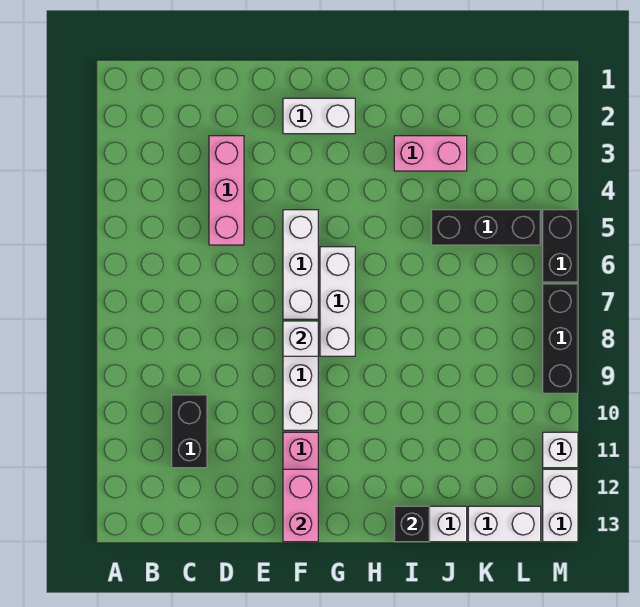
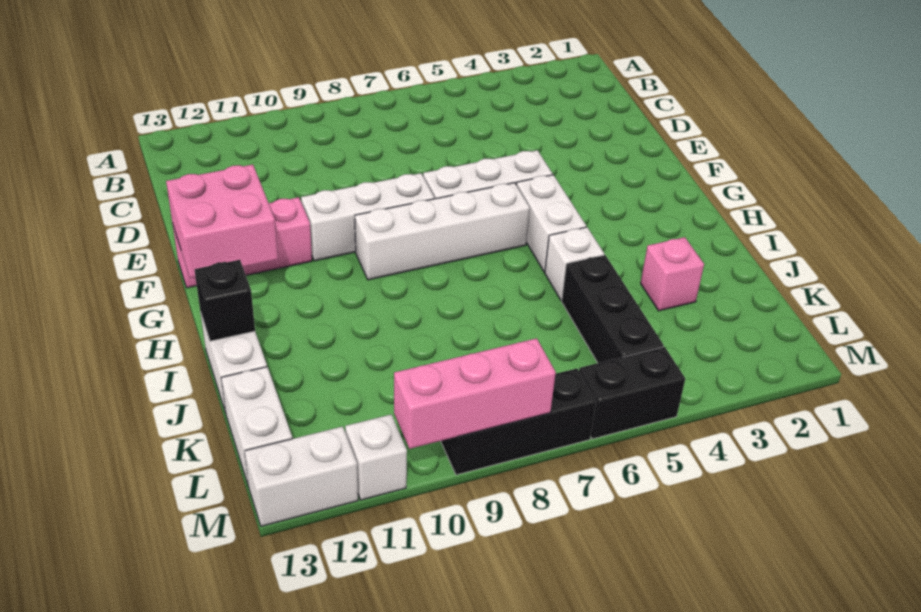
black brick C10:C11 level 1 -> none
pink brick D3:D5 level 1 -> pink brick M8:M10 level 2
white brick F2:G2 level 1 -> white brick G5:H5 level 1
white brick F8 level 2 -> white brick I5 level 1
pink brick F12:F13 level 2 -> pink brick F12:G13 level 2
white brick G6:G8 level 1 -> white brick G6:G9 level 1
pink brick I3:J3 level 1 -> pink brick J3 level 1

